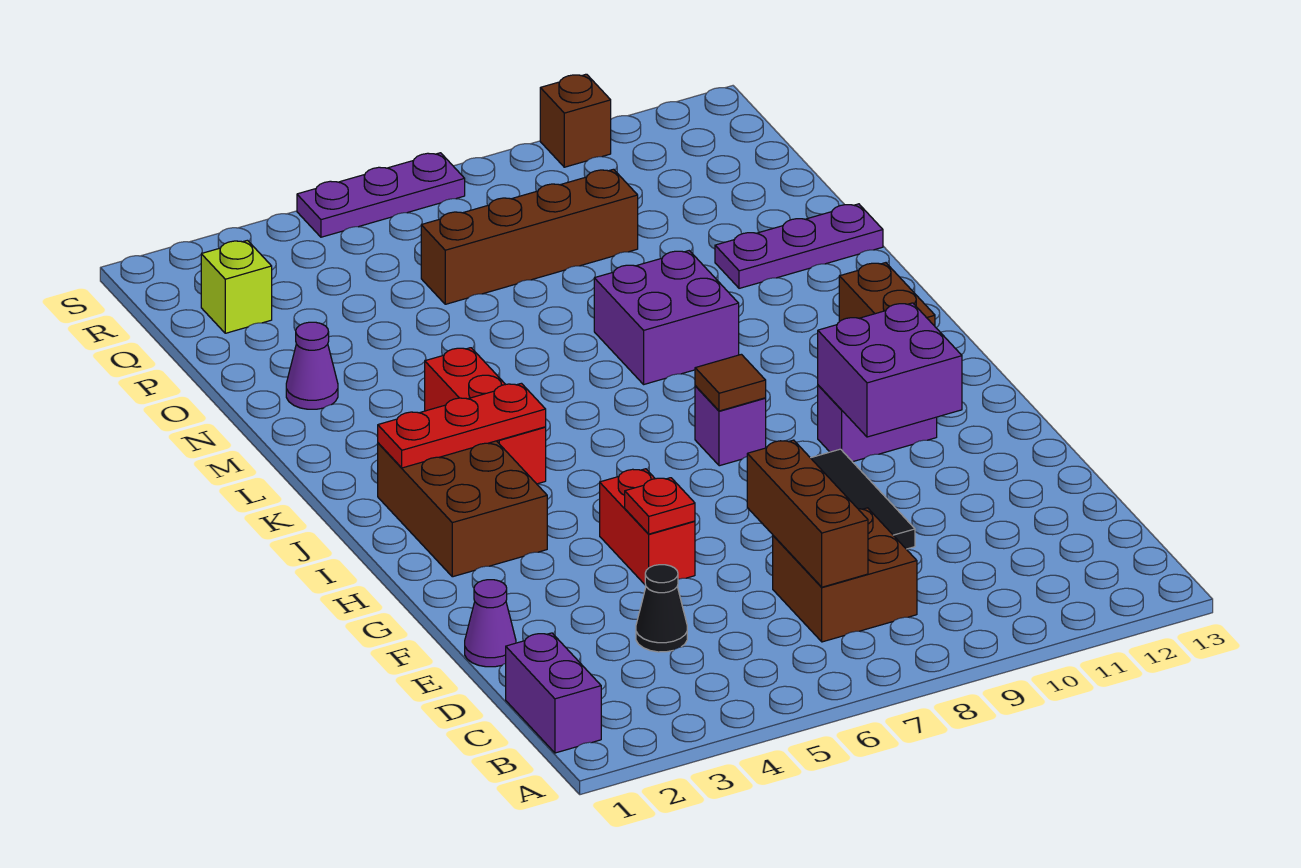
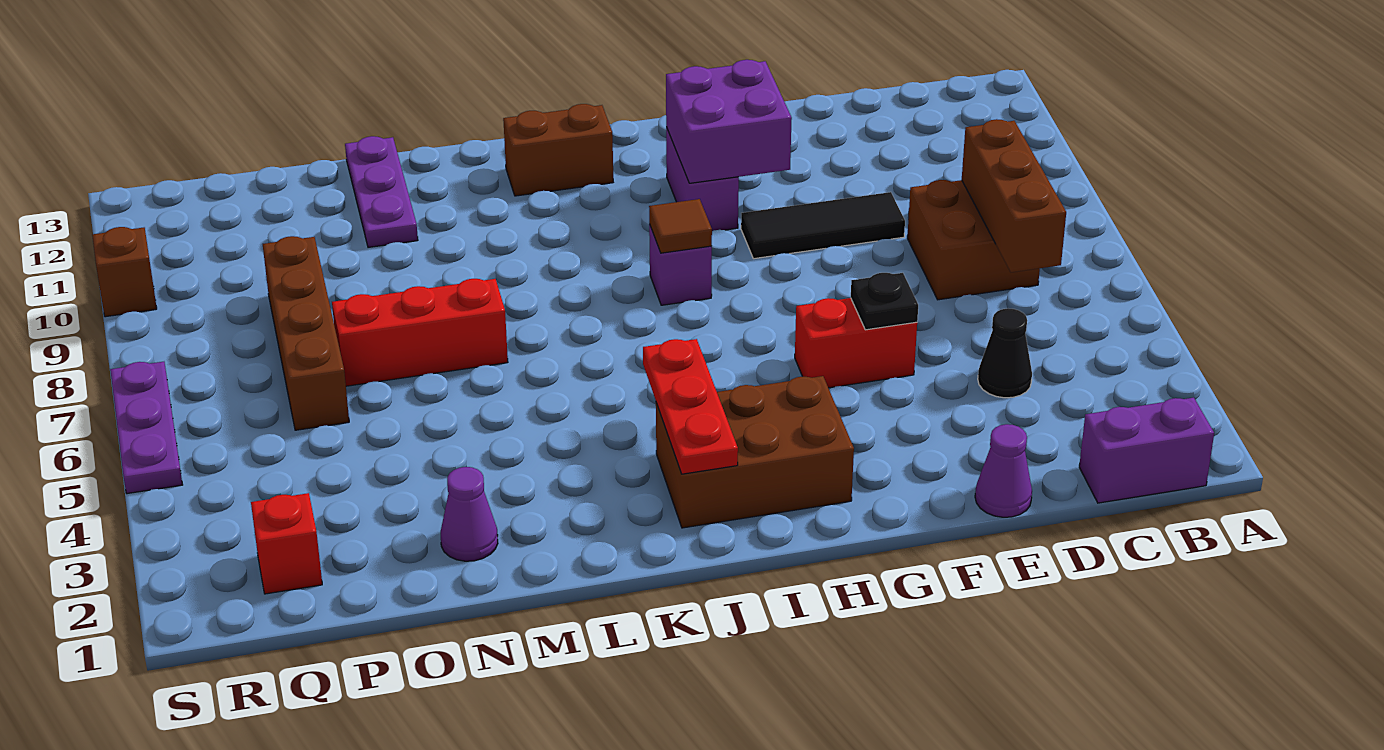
brown brick C7:E7 level 2 -> brown brick C6:C8 level 2
red plate F5 level 2 -> black plate F5 level 2
red brick J4:L4 level 1 -> red brick M7:O7 level 1
purple brick L8:M9 level 1 -> none
lime brick Q2 level 1 -> red brick Q2 level 1

